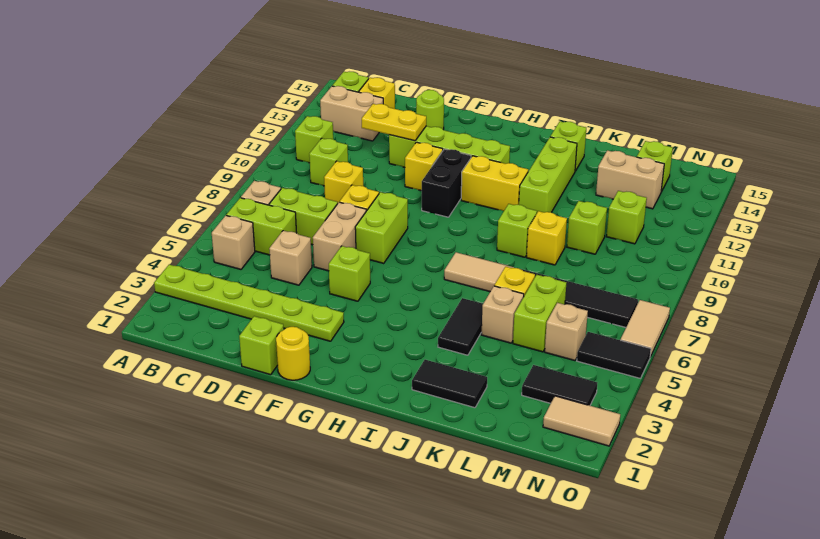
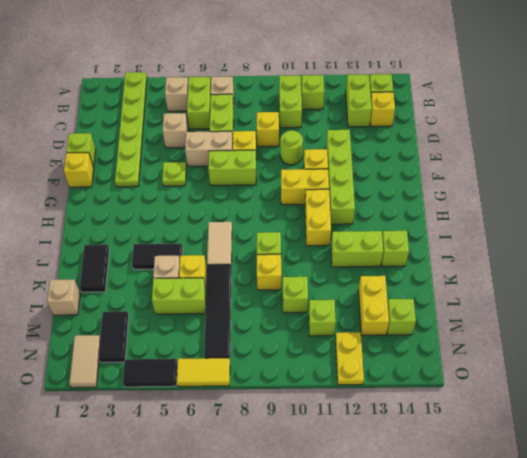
tan brick B13:C13 level 1 -> lime brick B13:C13 level 1
lime brick C10 level 1 -> lime brick B10:C10 level 1
yellow plate D12:E12 level 2 -> yellow plate N12:O12 level 1
lime round brick E14 level 1 -> lime round brick E10 level 1
yellow round brick F1 level 1 -> yellow brick F1 level 1
lime brick F5 level 1 -> lime plate F5 level 1
black brick G10:G11 level 1 -> yellow brick G10:G11 level 1
lime brick J11:J13 level 1 -> lime brick J12:J13 level 1
tan brick L13:M13 level 1 -> yellow brick L13:M13 level 1
tan brick M5 level 1 -> tan brick L1 level 1
black tile N5:O5 level 1 -> black tile O4:O5 level 1
tan tile O6:O7 level 1 -> yellow tile O6:O7 level 1

